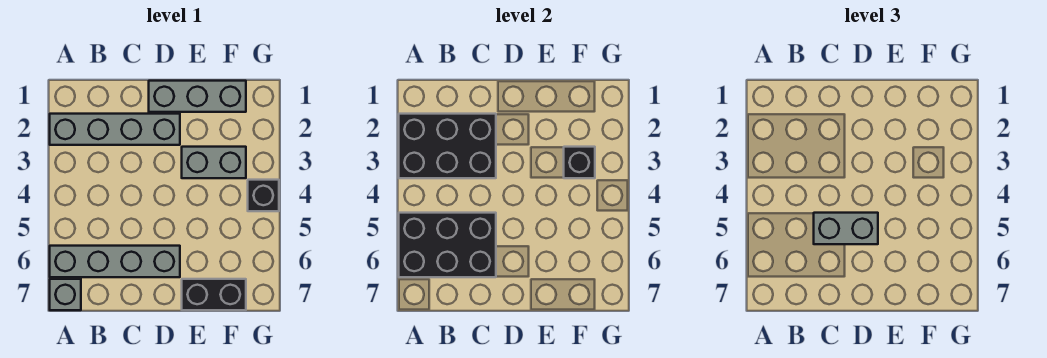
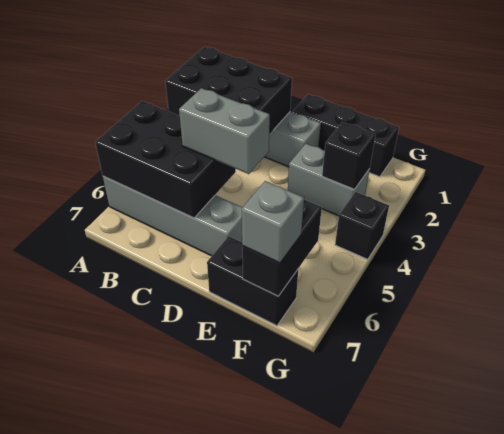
grey brick A7 level 1 -> grey brick F7 level 3
grey brick D1:F1 level 1 -> black brick D1:F1 level 1
none -> black brick F6:F7 level 2

